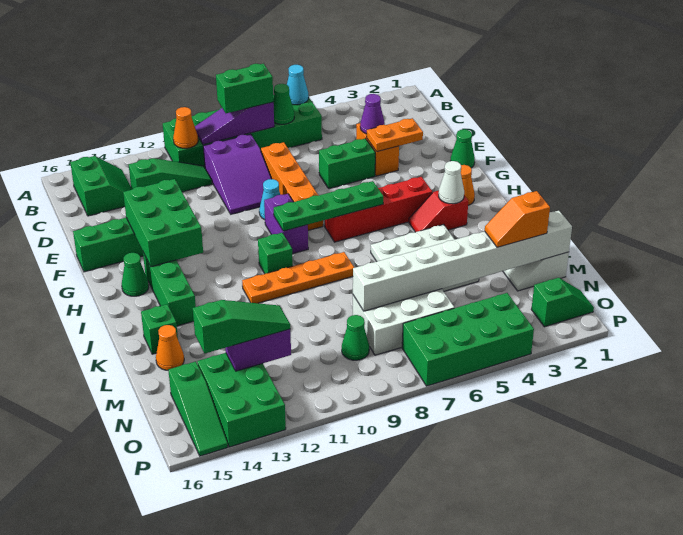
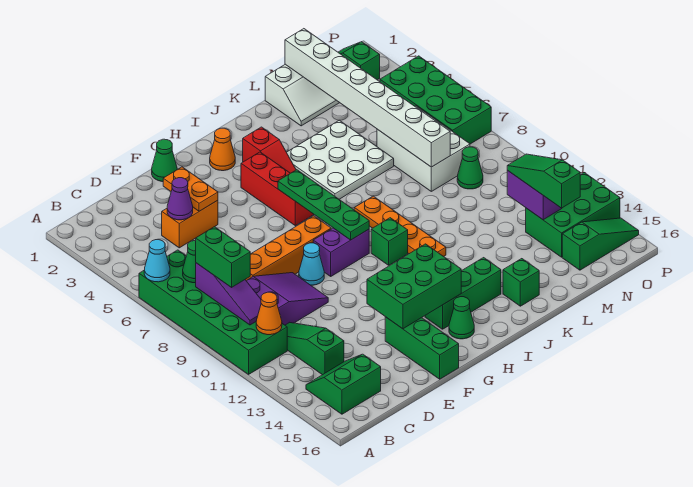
green brick E5:E6 level 1 -> none
red brick H4:H7 level 1 -> red brick H4:H6 level 1
white cone I3 level 2 -> none
orange cone L15 level 1 -> none
orange slope M2:M3 level 3 top 2 -> none

